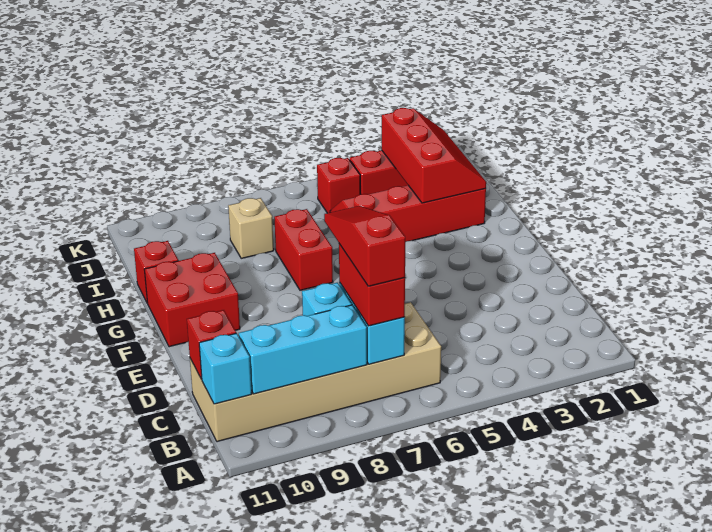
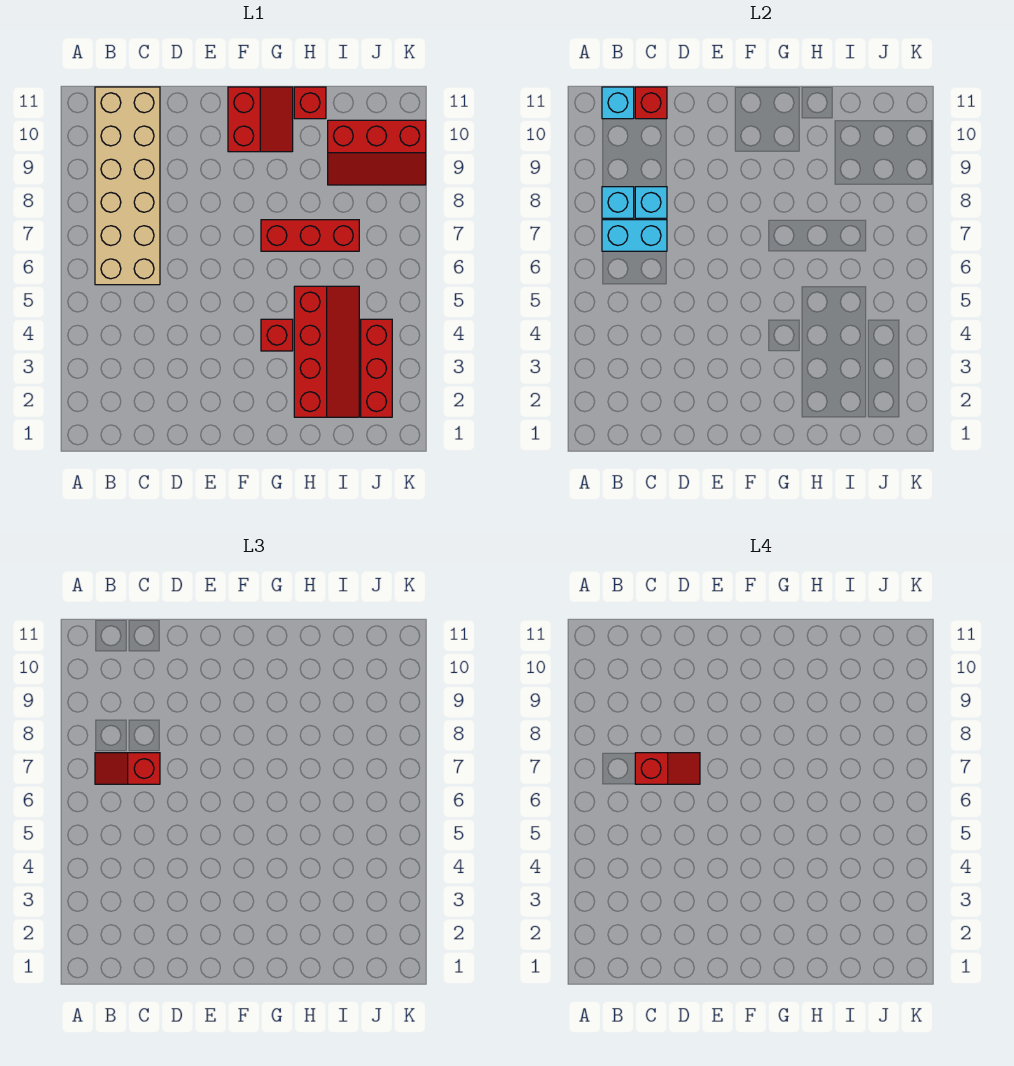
red brick B7:C7 level 3 -> red slope B7:C7 level 3 top C
red slope B7:D7 level 4 top B -> red slope C7:D7 level 4 top C
cyan brick B8:B10 level 2 -> cyan brick B8 level 2
red brick F10:G11 level 1 -> red slope F10:G11 level 1 top F
red brick G7:H7 level 1 -> red brick G7:I7 level 1
red slope H2:J3 level 2 top 3 -> red slope I9:K10 level 1 top 10
tan brick I8 level 1 -> none
red brick J5 level 1 -> red brick G4 level 1

